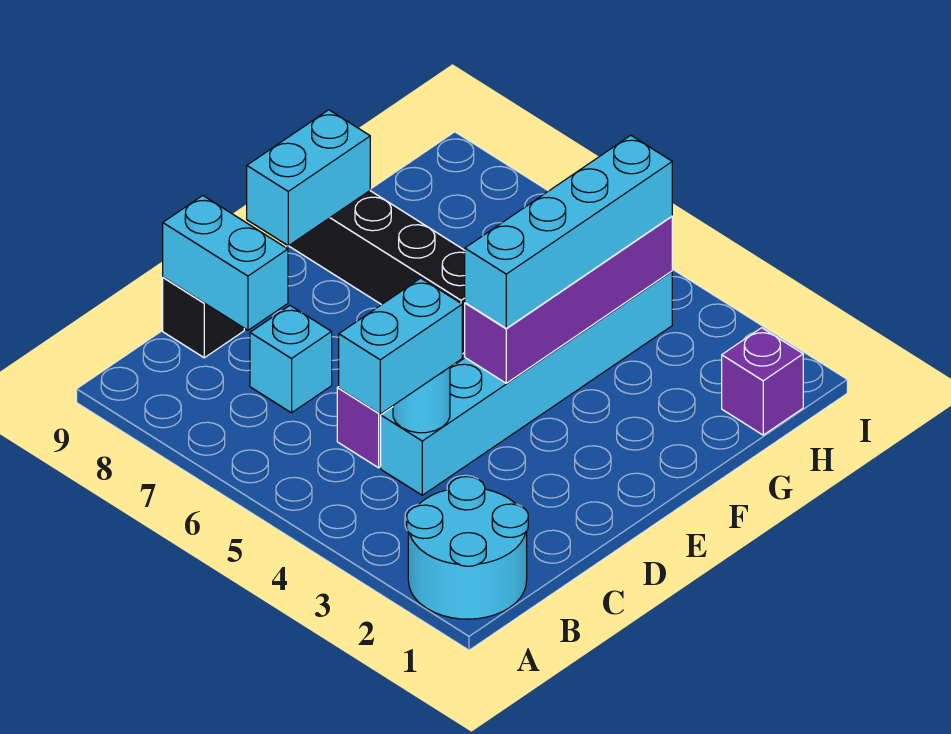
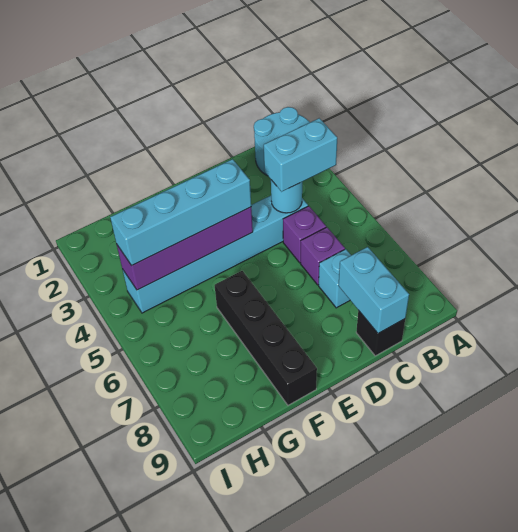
cyan brick E9:F9 level 2 -> none
purple brick H1 level 1 -> purple brick C6 level 1

